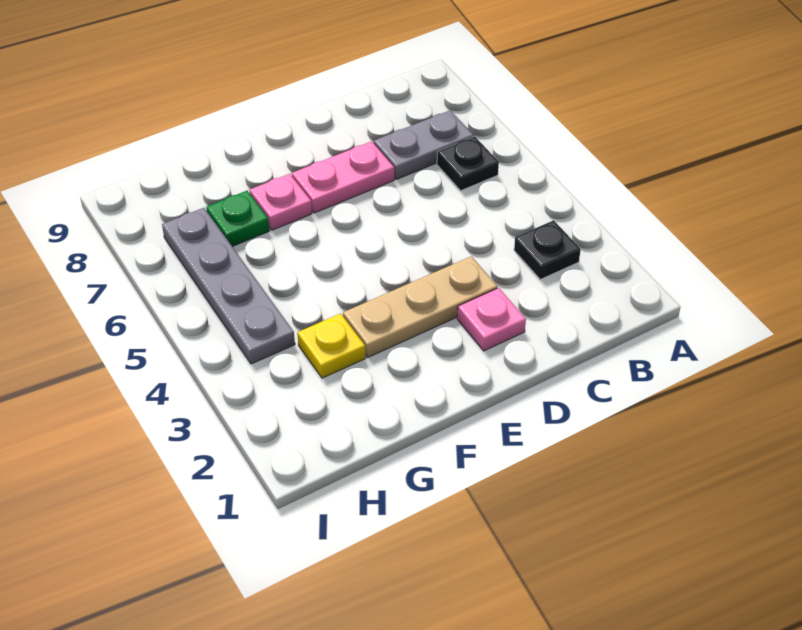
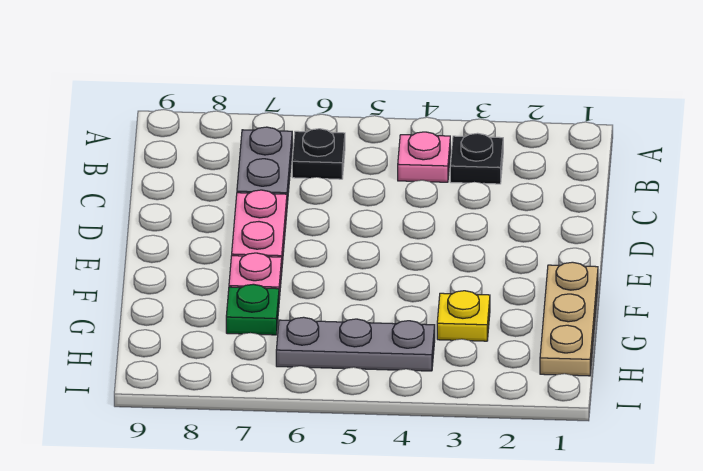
pink plate D2 level 1 -> pink plate B4 level 1
tan plate D3:F3 level 1 -> tan plate F1:H1 level 1
grey plate H4:H7 level 1 -> grey plate H4:H6 level 1

